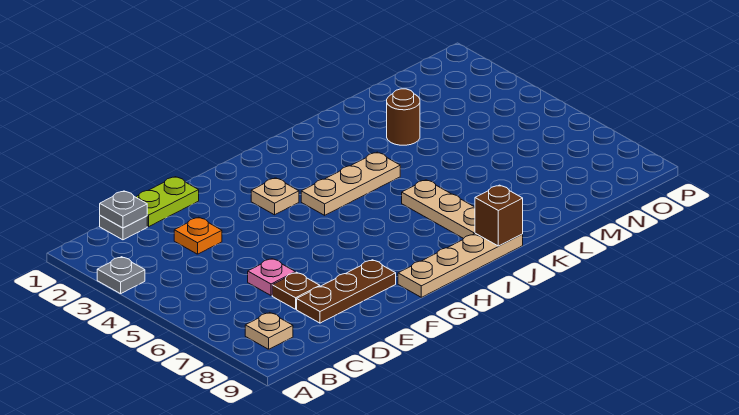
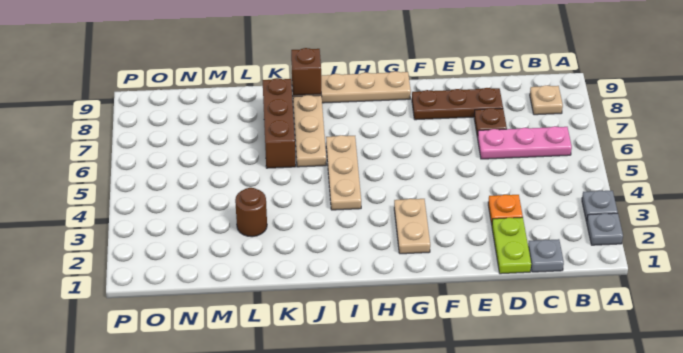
grey plate C1 level 2 -> grey plate A2 level 1
lime plate D1:E1 level 1 -> lime plate D1:D2 level 1
pink plate D6 level 1 -> pink plate B6:D6 level 1
tan plate G3 level 1 -> tan plate G2:G3 level 1
tan plate H4:J4 level 1 -> tan plate I4:I6 level 1
none -> brown brick K6:K8 level 1

